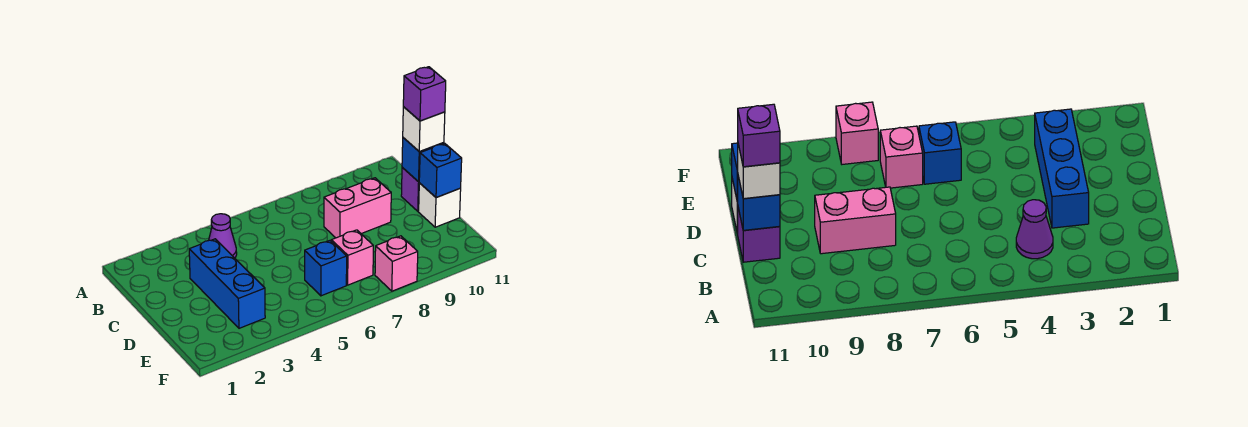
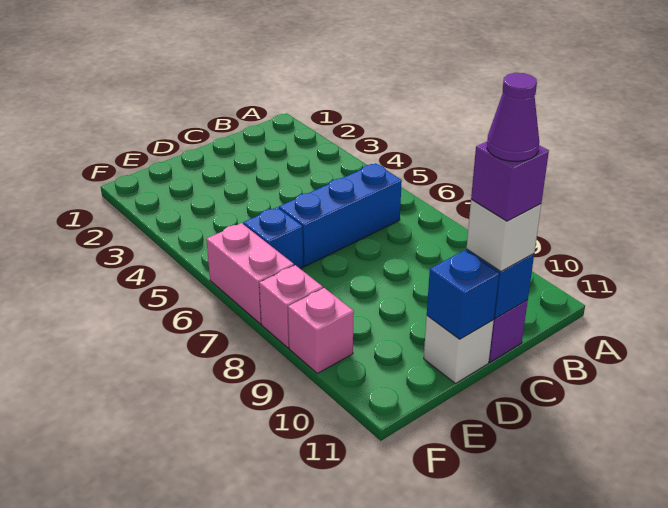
purple cone B4 level 1 -> purple cone C11 level 5
blue brick C3:E3 level 1 -> blue brick B6:D6 level 1
pink brick C8:C9 level 1 -> pink brick F6:F7 level 1
pink brick E7 level 1 -> pink brick F9 level 1

